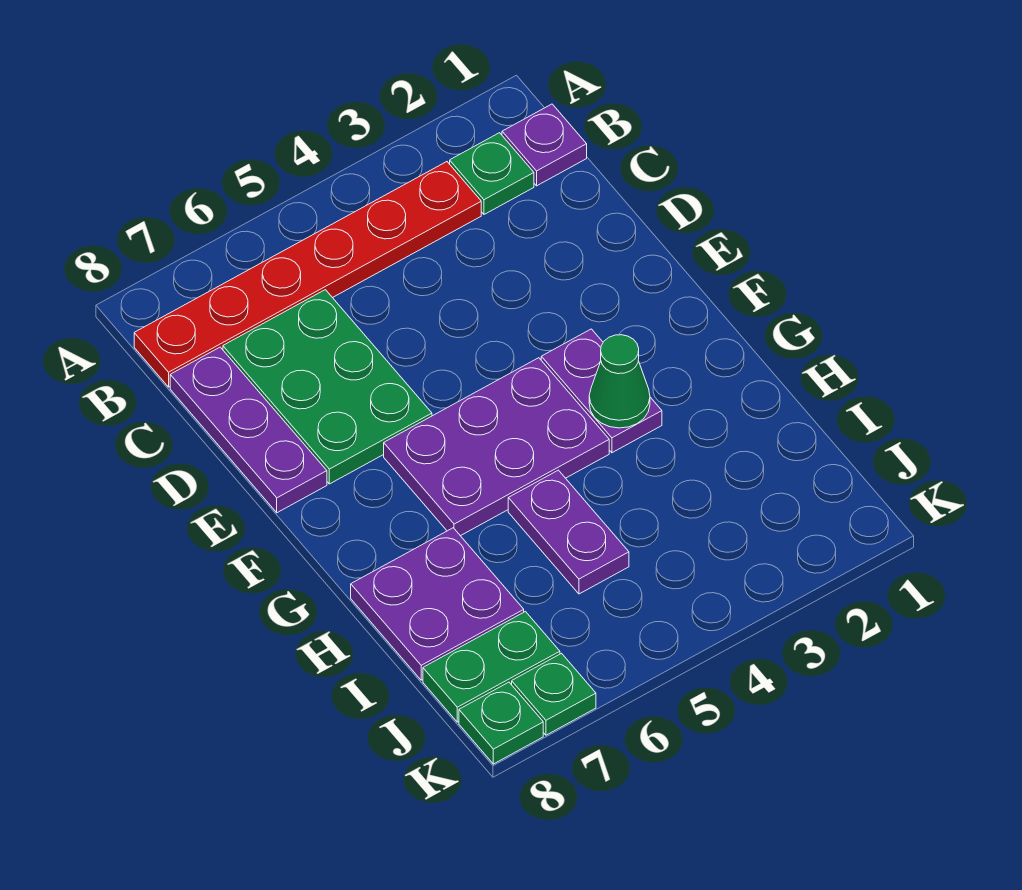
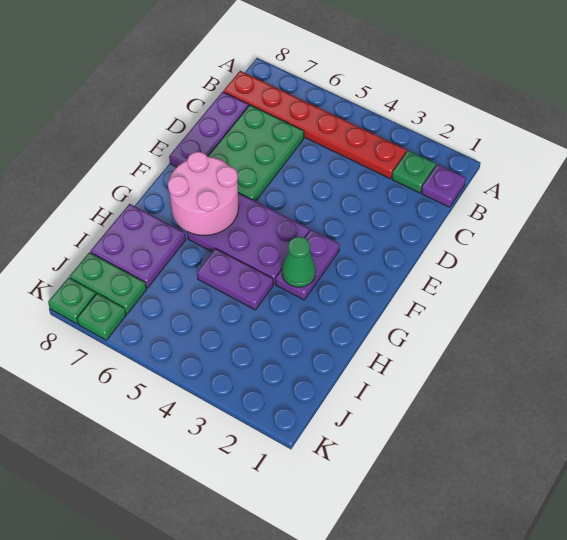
none -> pink round brick F6:G7 level 2
purple plate H5:I5 level 1 -> purple plate H4:H5 level 1

